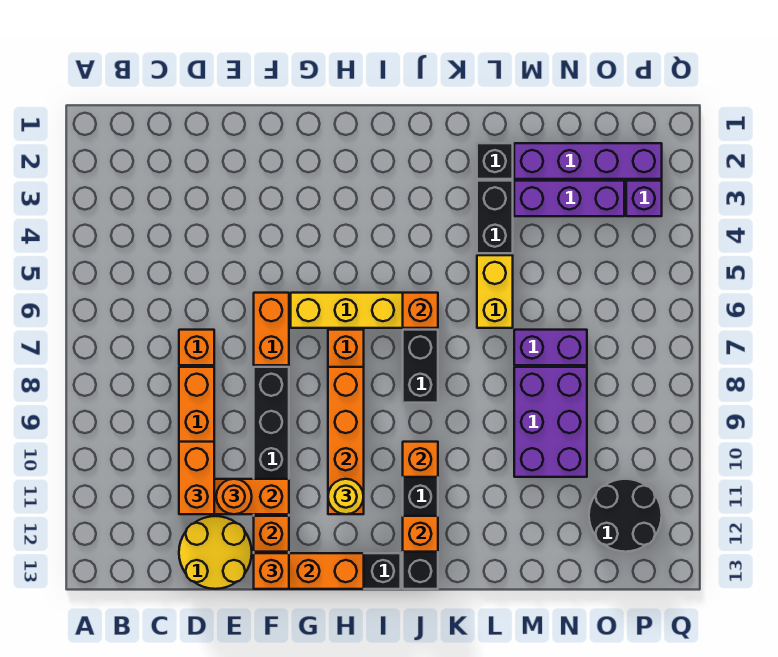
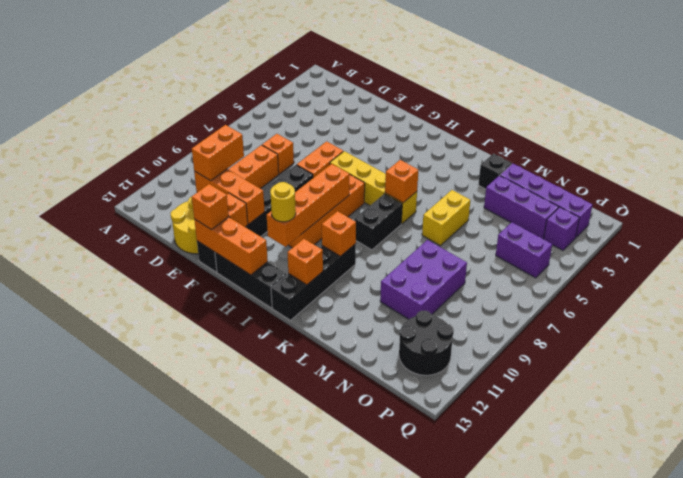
orange round brick E11 level 3 -> none
black brick L3:L4 level 1 -> none
purple brick M7:N7 level 1 -> purple brick O5:P5 level 1

